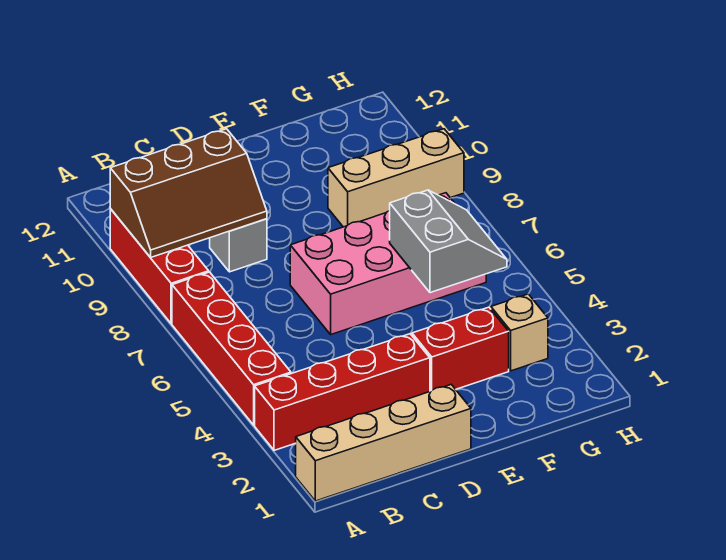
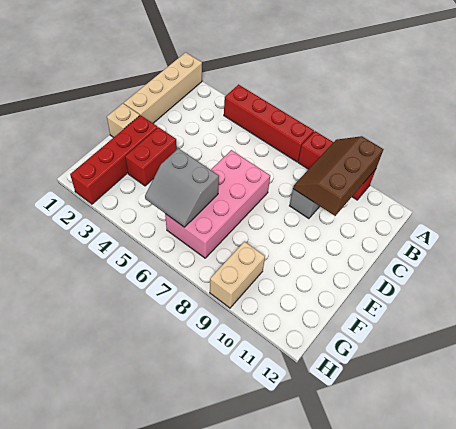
red brick A3:D3 level 1 -> red brick E2:H2 level 1
tan brick F9:H9 level 1 -> tan brick G9:H9 level 1
tan brick G3 level 1 -> tan brick E1 level 1

